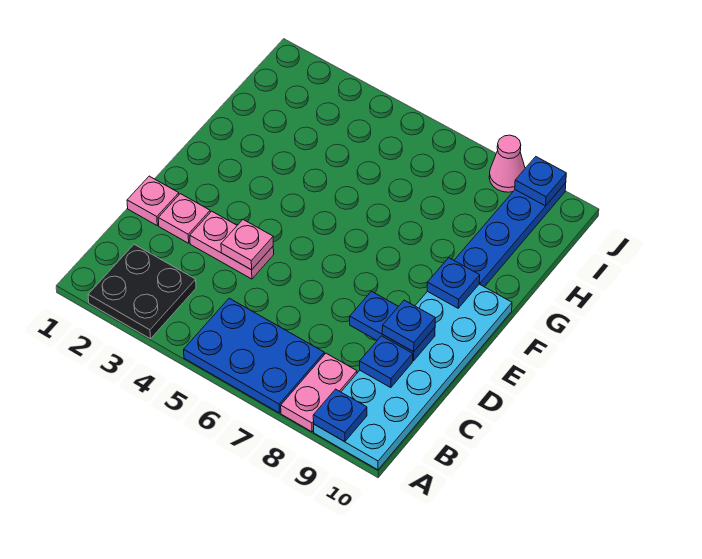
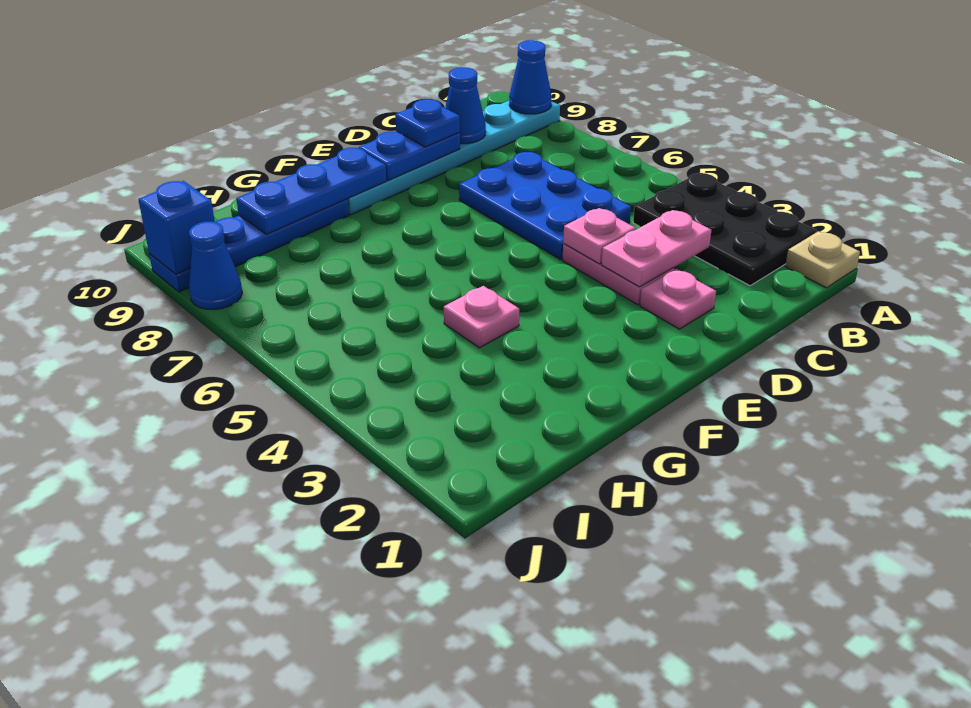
none -> tan plate A1 level 1
black plate A2:B3 level 1 -> black plate A2:B4 level 1
blue plate A5:B7 level 1 -> blue plate C5:D7 level 1
pink plate A8:B8 level 1 -> pink plate C3:D3 level 2
cyan plate A9:F10 level 1 -> cyan plate A9:F9 level 1
blue plate A9 level 2 -> blue cone A9 level 2
blue plate C9 level 2 -> blue cone C9 level 2
pink plate D1 level 1 -> pink plate G4 level 1
blue plate D8:D9 level 2 -> blue plate D9:E9 level 2
blue plate F9 level 2 -> blue plate F9:H9 level 2
pink cone J8 level 1 -> blue cone J8 level 1
blue plate J9 level 2 -> blue brick J9 level 2

